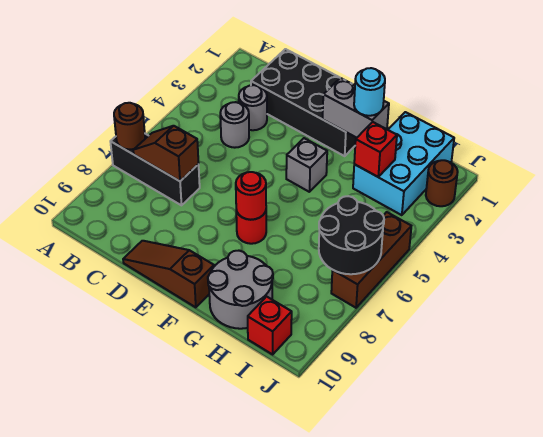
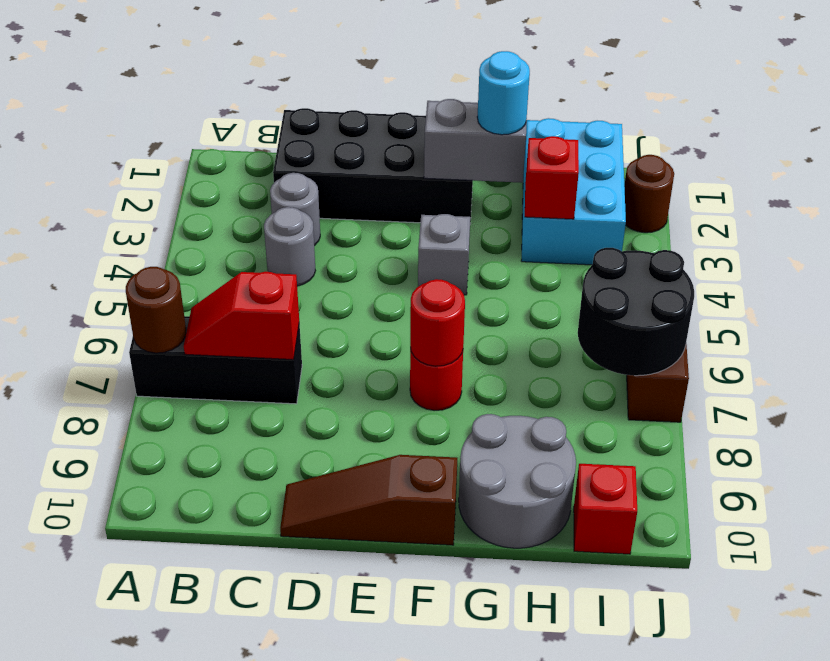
brown slope B7:C7 level 2 top C -> red slope B7:C7 level 2 top C

